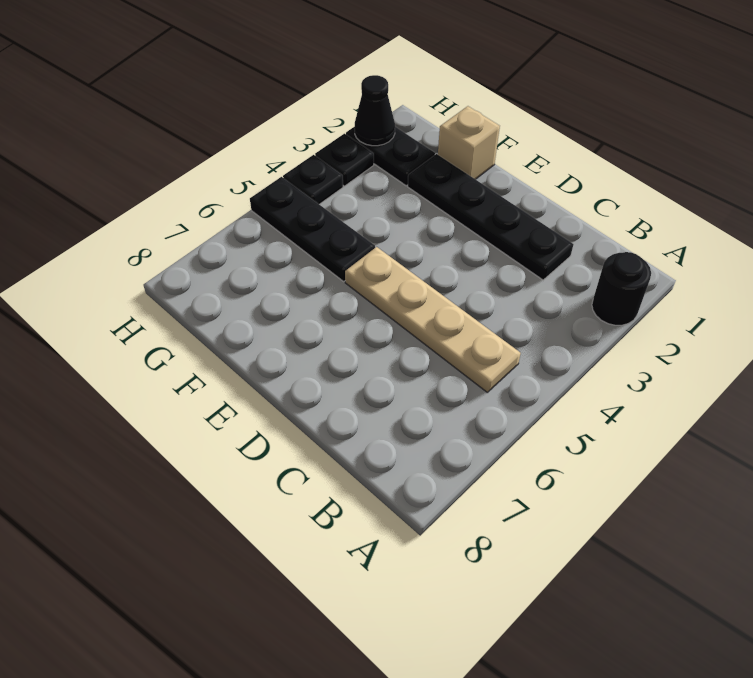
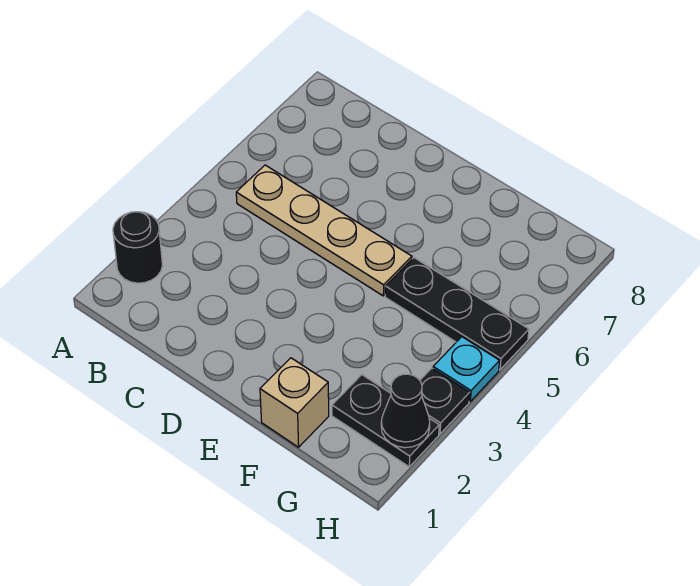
black plate C2:F2 level 1 -> none
black plate H4 level 1 -> cyan plate H4 level 1

